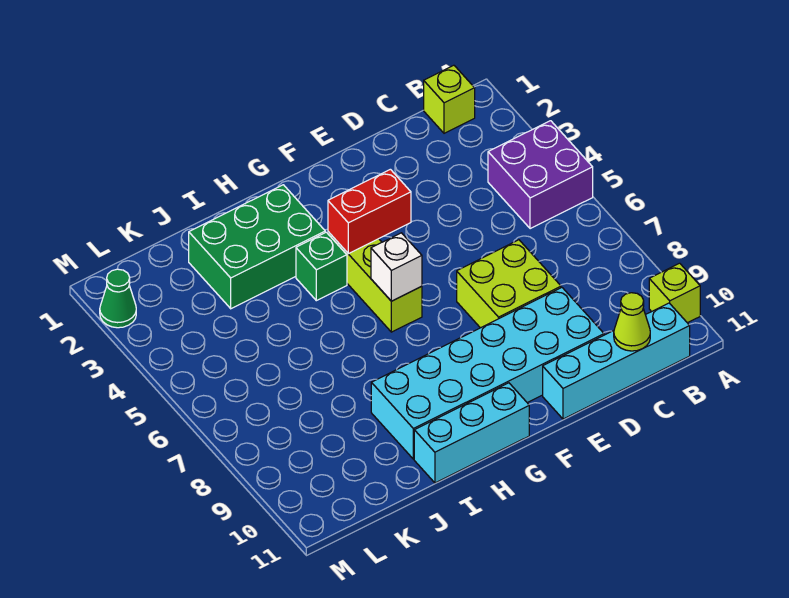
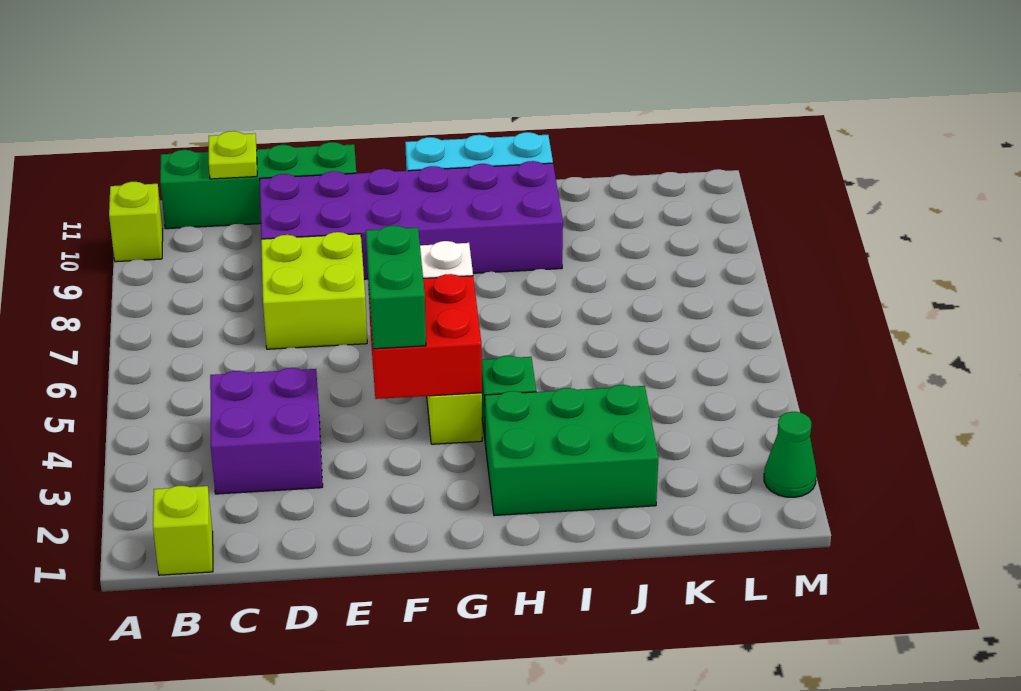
purple brick A4:B5 level 1 -> purple brick C3:D4 level 1
cyan brick B11:E11 level 1 -> green brick B11:E11 level 1
lime cone C11 level 2 -> lime plate C11 level 2
cyan brick D9:I10 level 1 -> purple brick D9:I10 level 1
red brick F4:G4 level 2 -> red brick F4:G5 level 2
none -> green brick F4:F5 level 3

